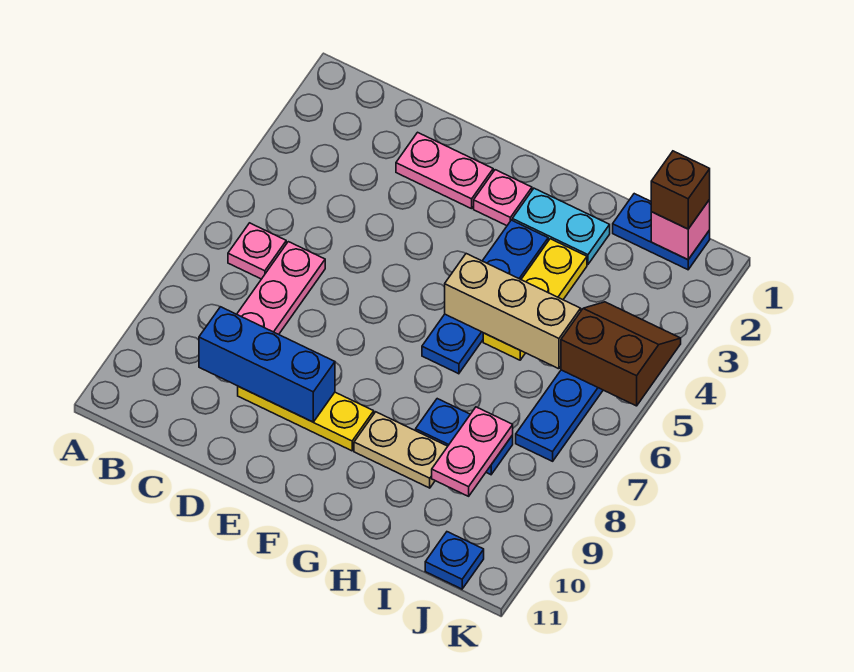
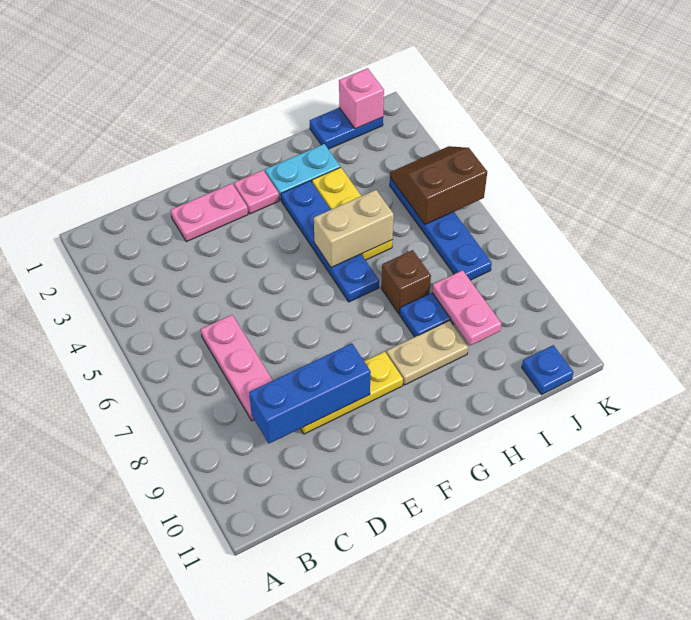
pink plate B6 level 1 -> none
tan brick G5:I5 level 2 -> tan brick G5:H5 level 2
brown brick J1 level 3 -> brown brick H7 level 1

